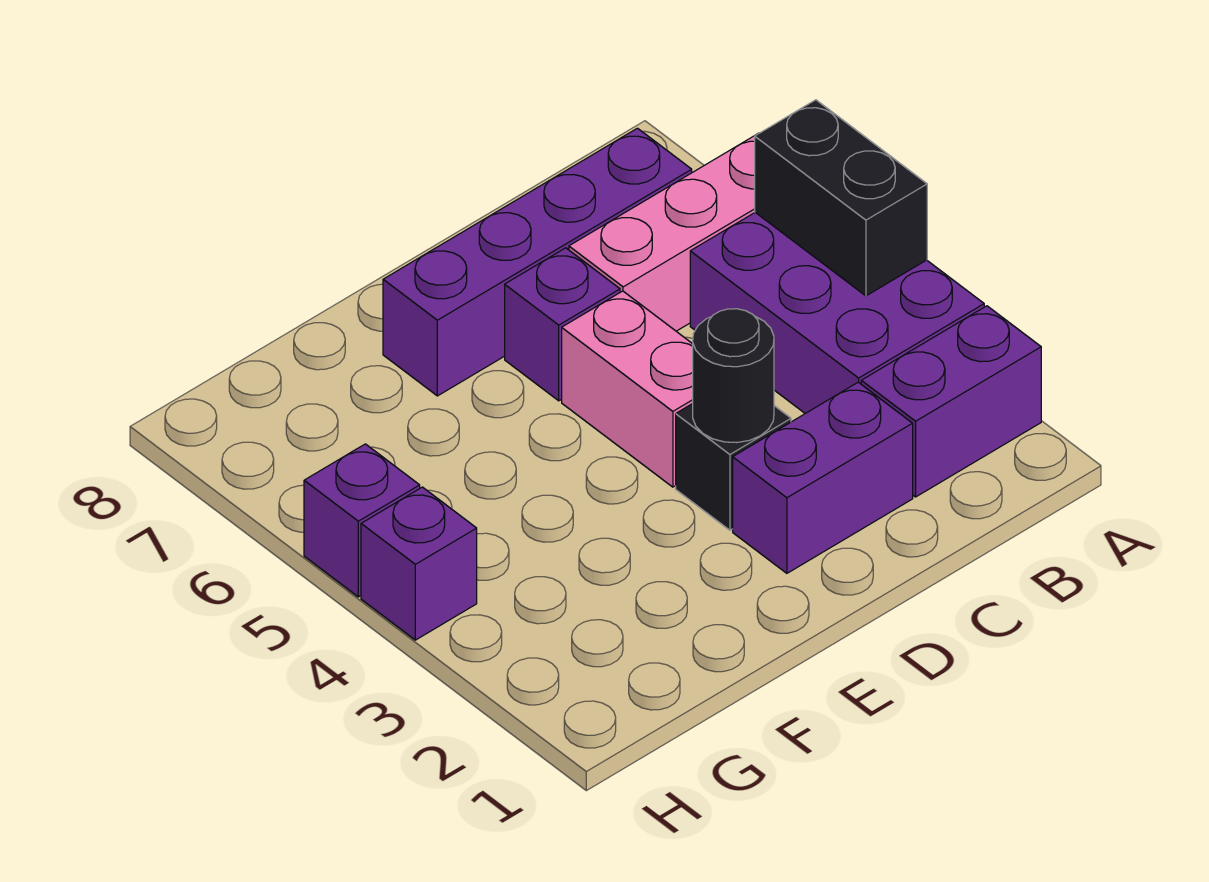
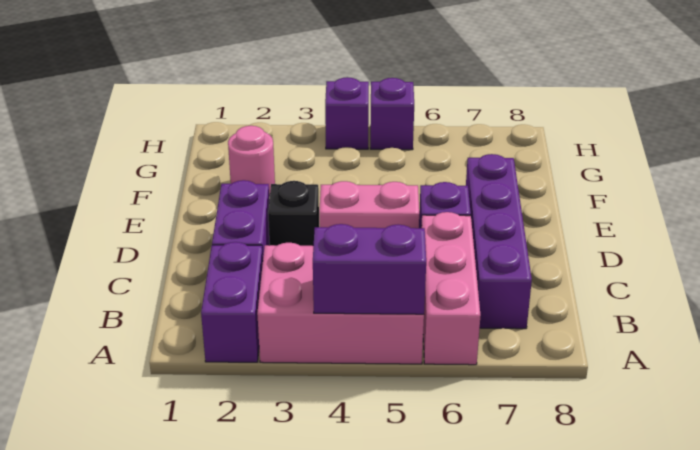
purple brick A3:B5 level 1 -> pink brick A3:B5 level 1
black brick A4:A5 level 2 -> purple brick A4:A5 level 2
black round brick D3 level 2 -> none
none -> pink round brick F2 level 1

